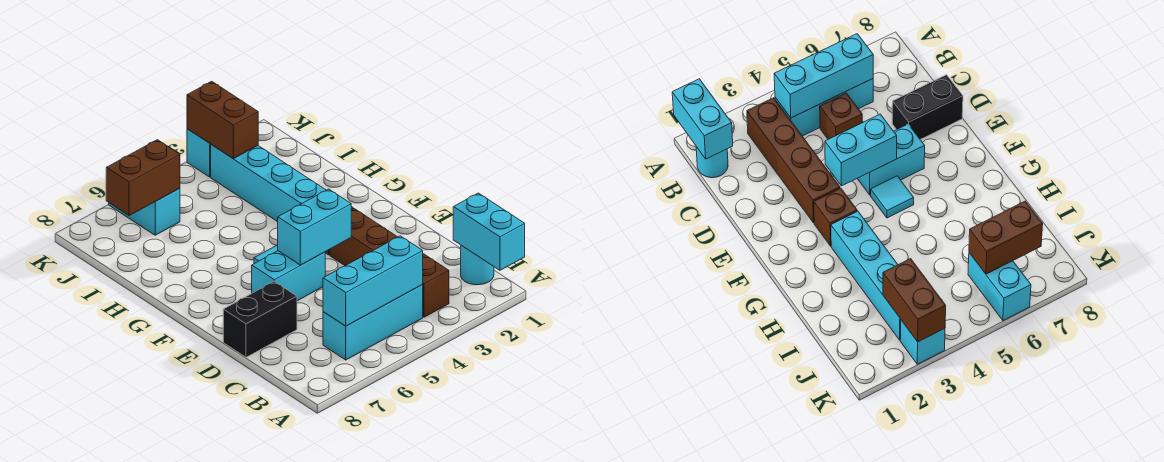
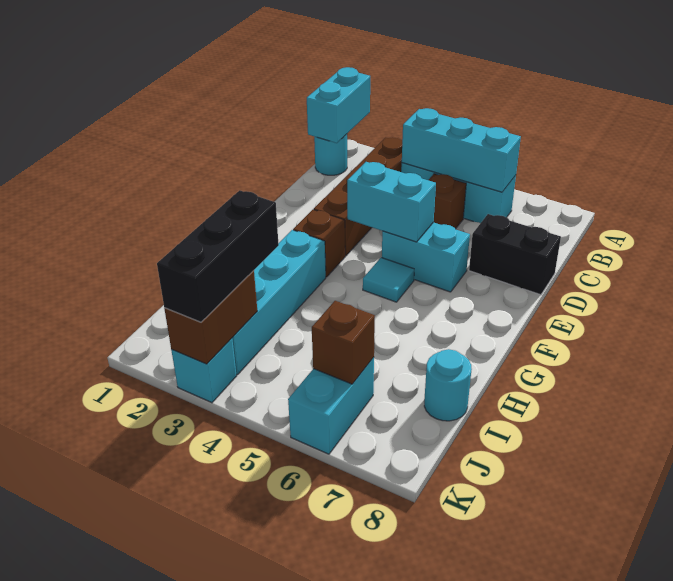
none -> black brick I3:K3 level 3
none -> cyan round brick I8 level 1
brown brick J6:J7 level 2 -> brown brick J6 level 2

